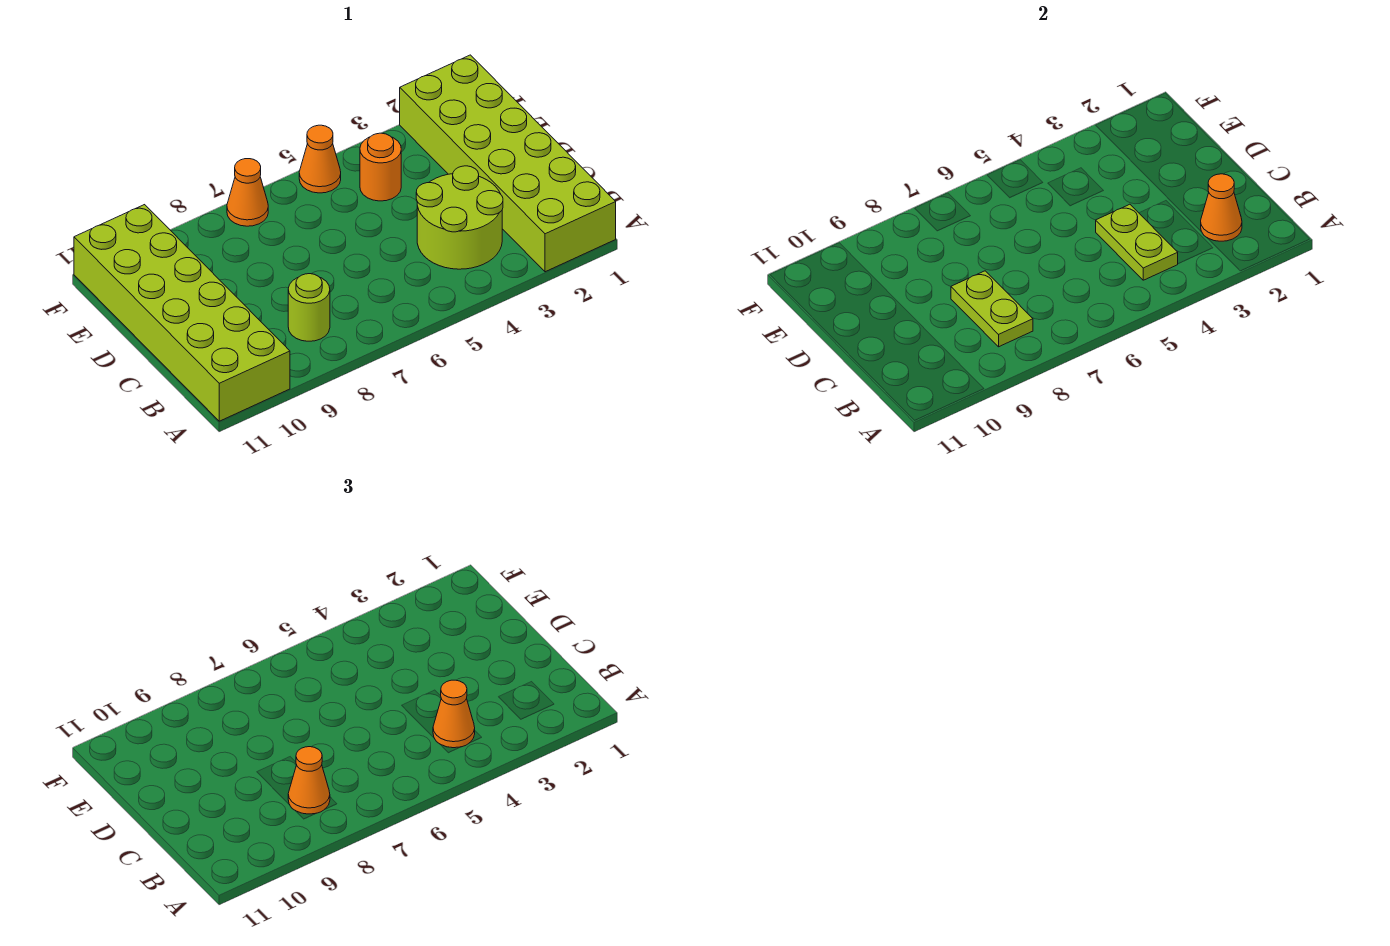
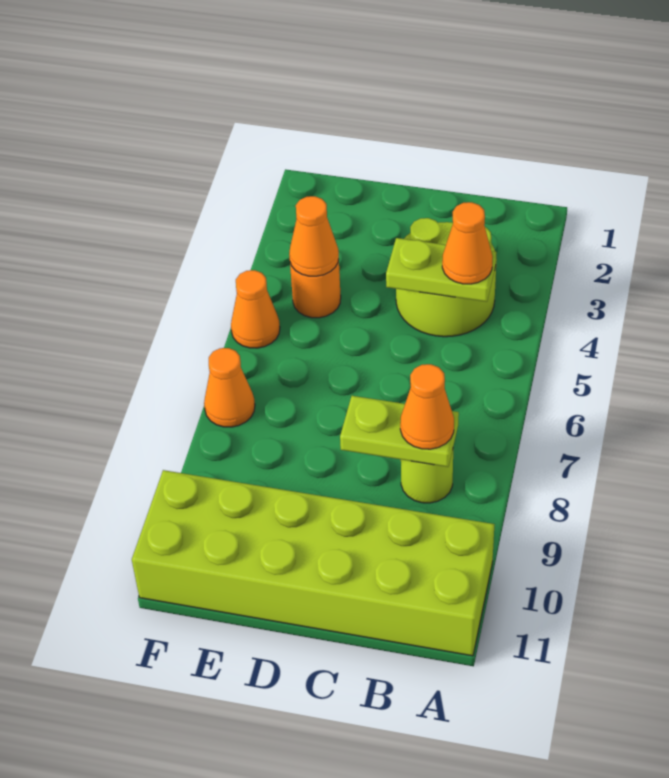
lime brick A1:F2 level 1 -> none
orange cone B2 level 2 -> orange cone E4 level 2

